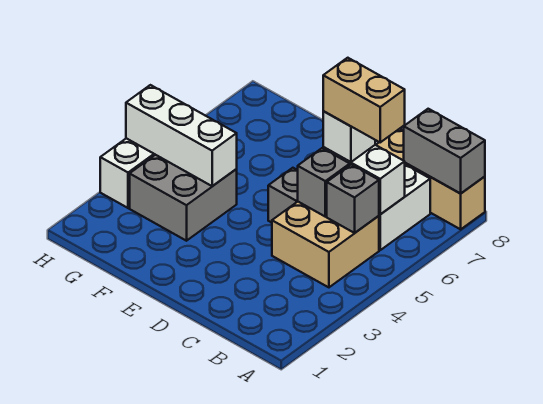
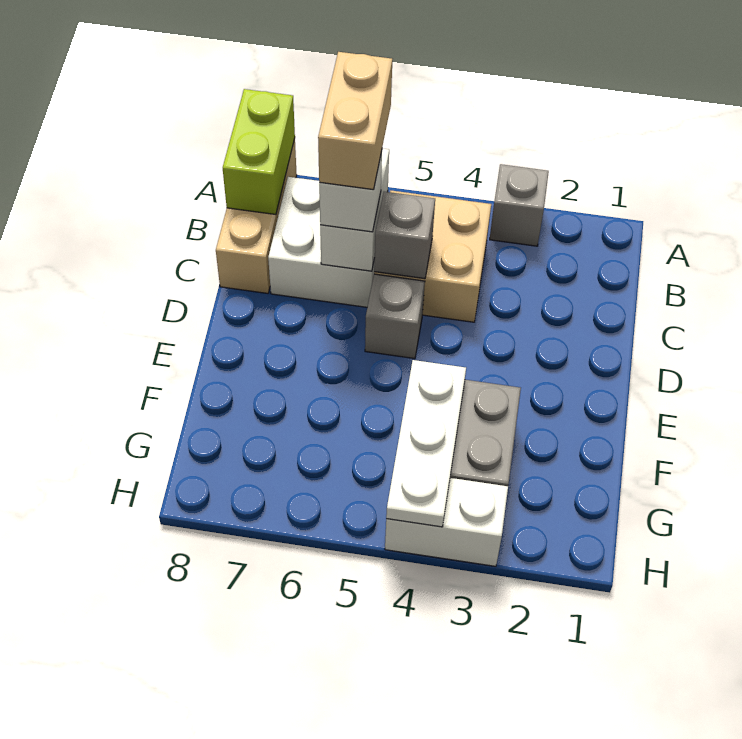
grey brick A8:B8 level 2 -> lime brick A8:B8 level 2
grey brick B5 level 2 -> grey brick A3 level 1
white brick F4:H4 level 2 -> white plate F4:H4 level 2

